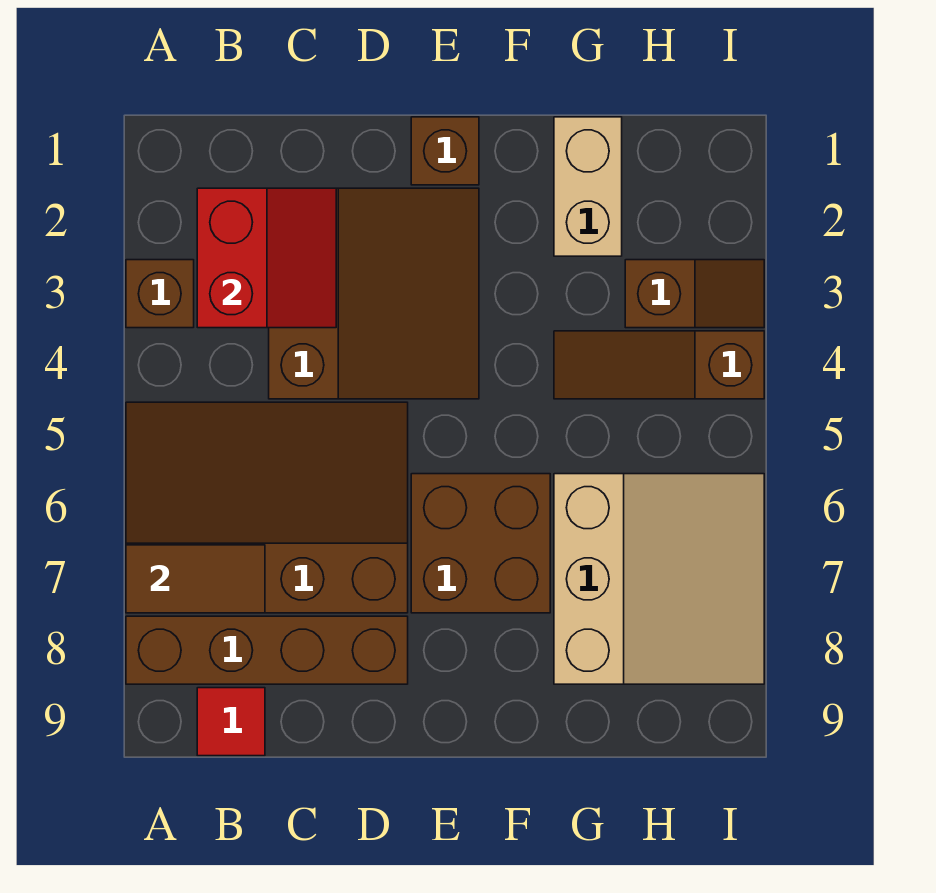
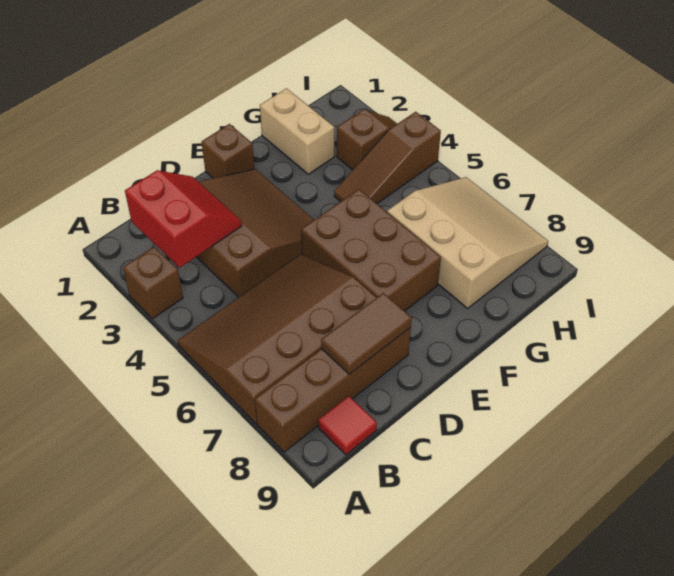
brown tile A7:B7 level 2 -> brown tile C8:D8 level 2
brown brick E6:F7 level 1 -> brown brick E5:F7 level 1

